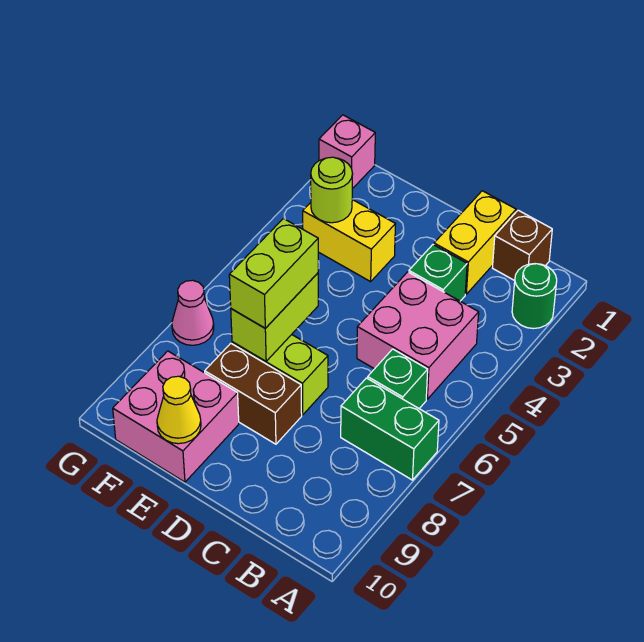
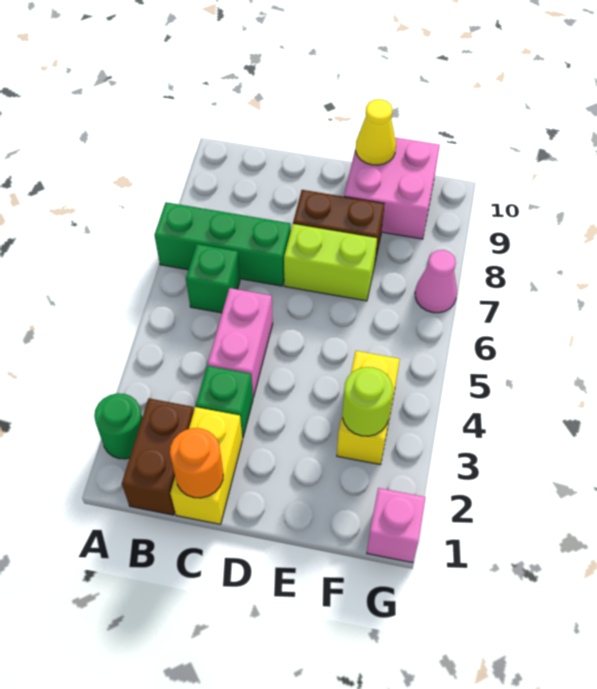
green brick A7:B7 level 1 -> green brick A7:C7 level 1
brown brick B1 level 1 -> brown brick B1:B2 level 1
pink brick B4:C5 level 1 -> pink brick C4:C5 level 1
none -> orange round brick C1 level 2
yellow brick E3:F3 level 1 -> yellow brick F3:F4 level 1
lime brick E6:E7 level 2 -> none
lime brick E6:E7 level 3 -> none

